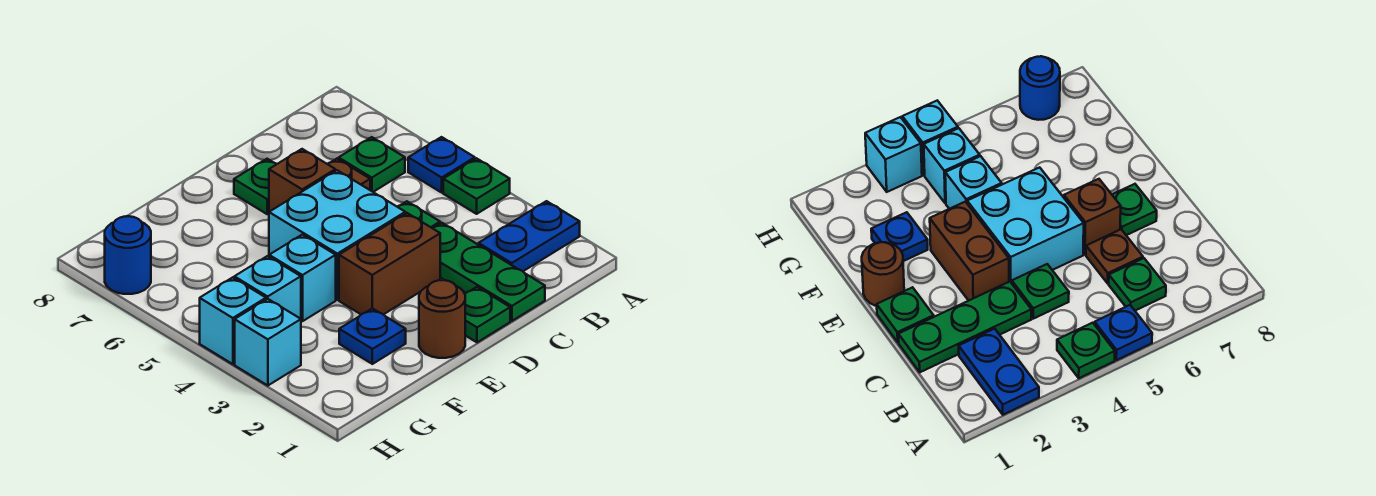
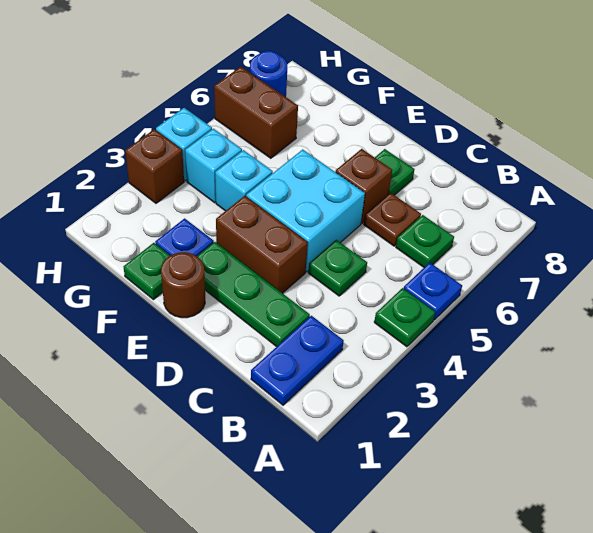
blue plate A2:B2 level 1 -> blue plate B1:B2 level 1
green plate C1:C3 level 1 -> green plate C2:E2 level 1
green plate D1 level 1 -> green plate F1 level 1
none -> brown brick G6:H6 level 1
cyan brick H3 level 1 -> brown brick H3 level 1

